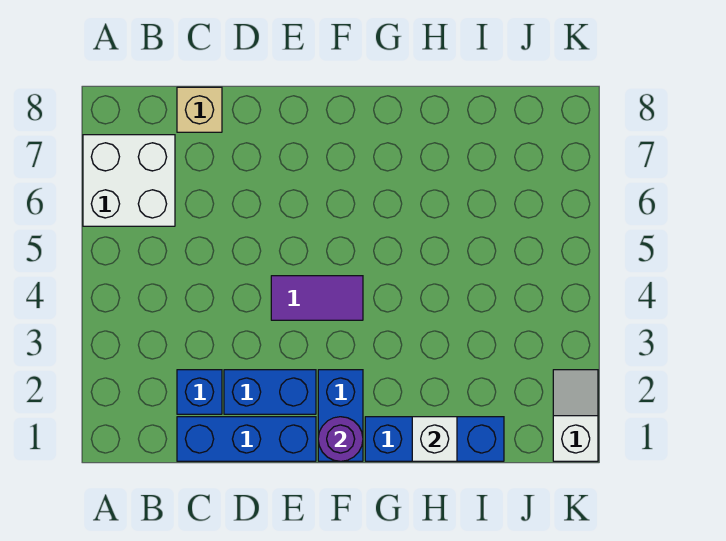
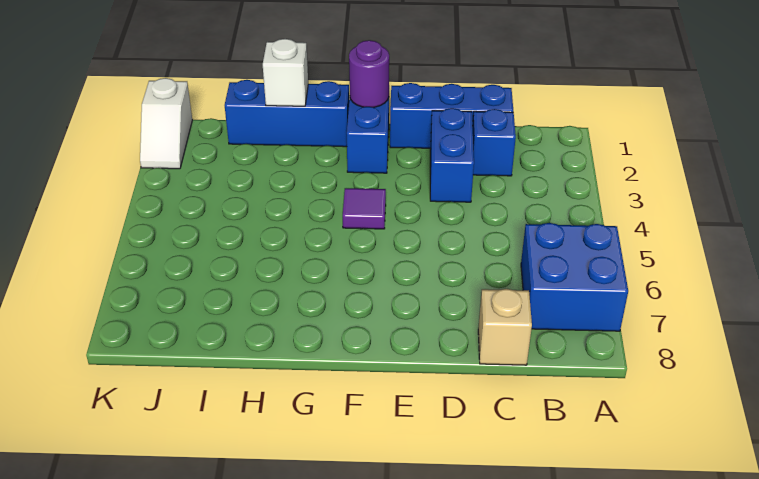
white brick A6:B7 level 1 -> blue brick A6:B7 level 1
blue brick D2:E2 level 1 -> blue brick D2:D3 level 1
purple tile E4:F4 level 1 -> purple tile F4 level 1

